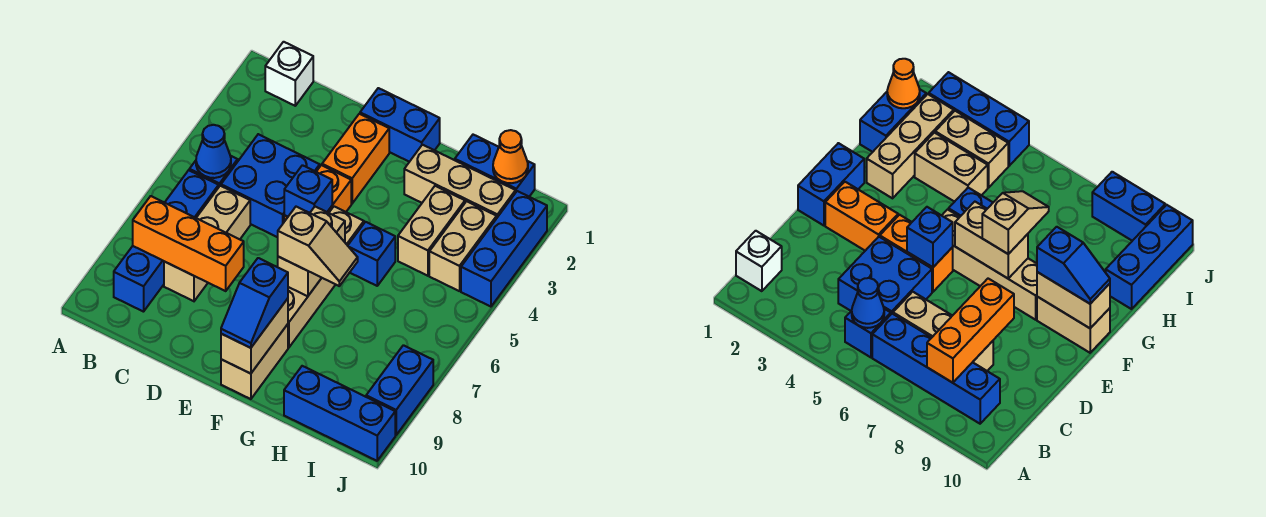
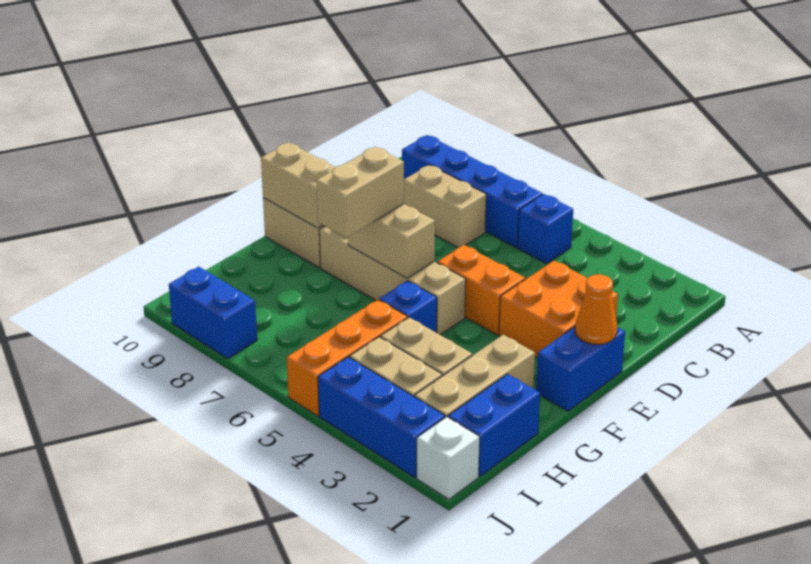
white brick B1 level 1 -> white brick J1 level 1
blue cone B5 level 2 -> none
orange brick B8:D8 level 2 -> orange brick H5:J5 level 1
blue brick C4:D5 level 1 -> none
tan brick C6:C8 level 1 -> tan brick C7:C8 level 1
orange brick E2:E3 level 1 -> orange brick D2:E3 level 1
blue brick E5 level 2 -> none
tan slope F7:G7 level 3 top F -> tan brick F7:G7 level 3
blue slope F9:F10 level 3 top 9 -> none
blue brick H10:J10 level 1 -> none
orange cone I1 level 2 -> orange cone E1 level 2

